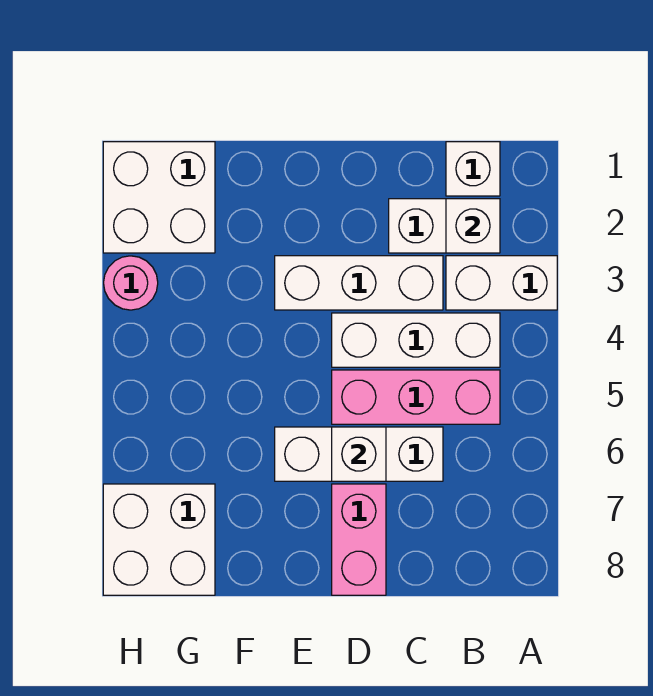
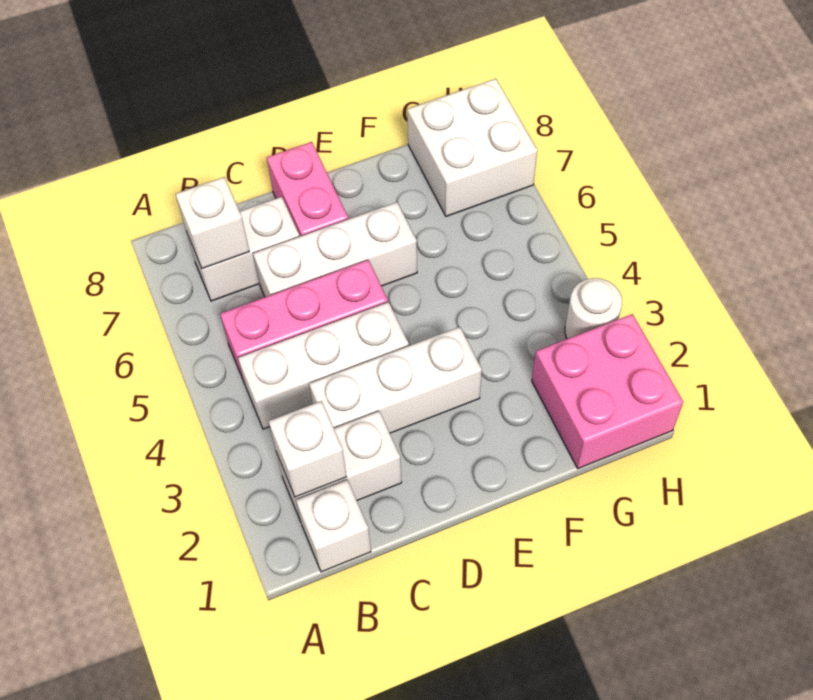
white brick A3:B3 level 1 -> white brick B7:C7 level 1
white brick D6 level 2 -> white brick B7 level 2
white brick G1:H2 level 1 -> pink brick G1:H2 level 1
pink round brick H3 level 1 -> white round brick H3 level 1

